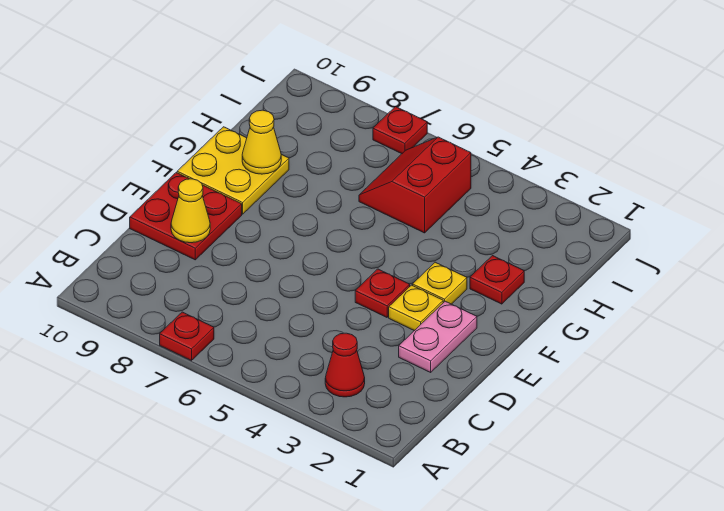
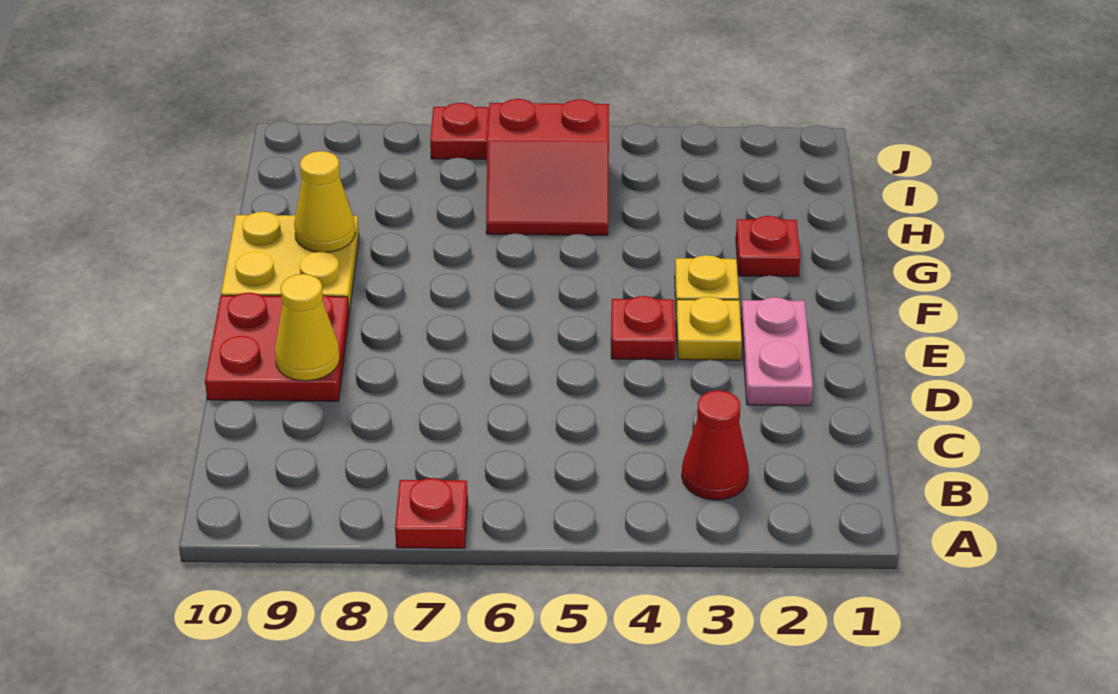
red slope H5:I6 level 1 top 5 -> red slope H5:I6 level 1 top I

